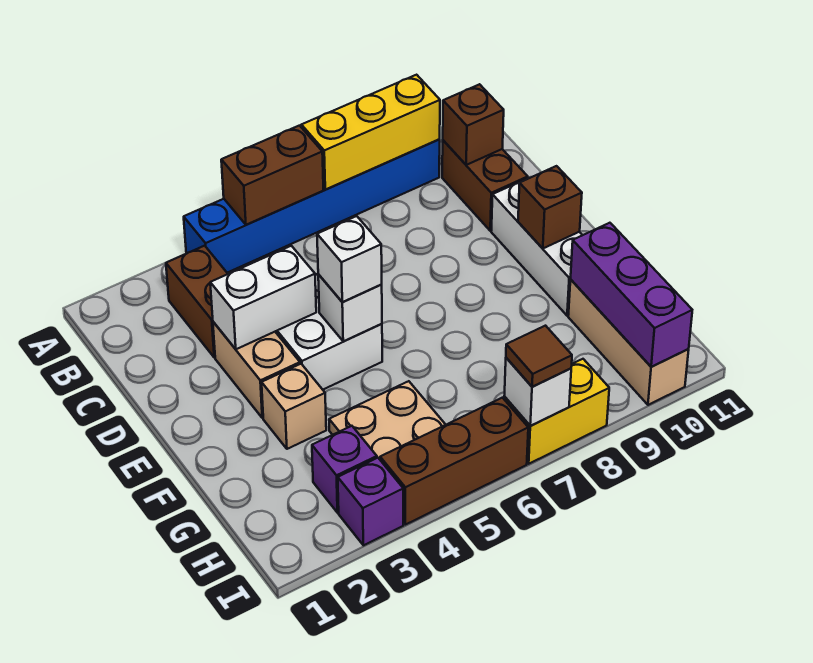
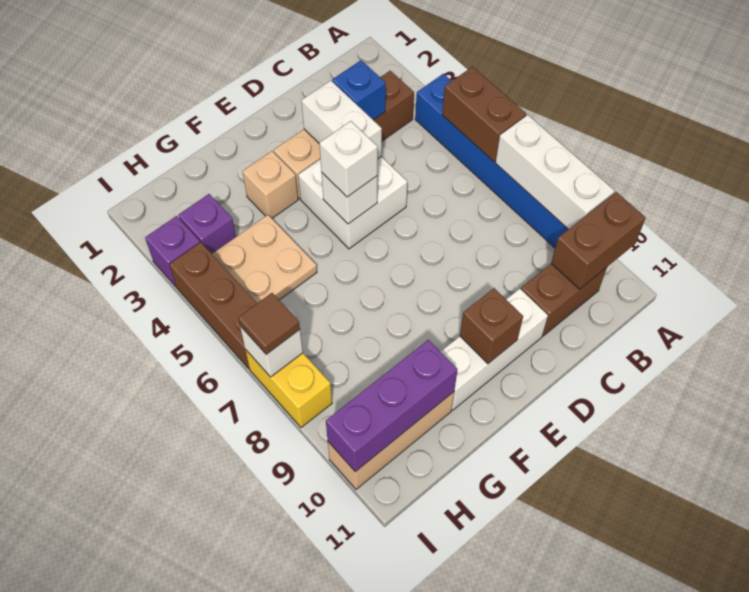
yellow brick A7:A9 level 2 -> white brick A7:A9 level 2
brown brick B10 level 2 -> brown brick A10:B10 level 2
none -> blue brick C3 level 2

